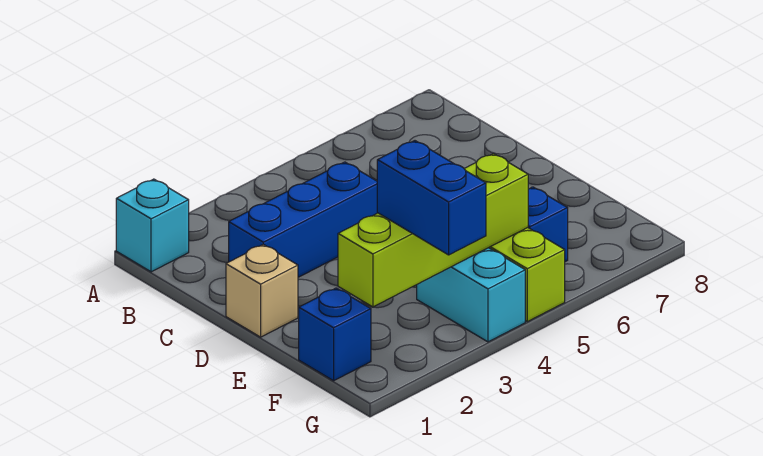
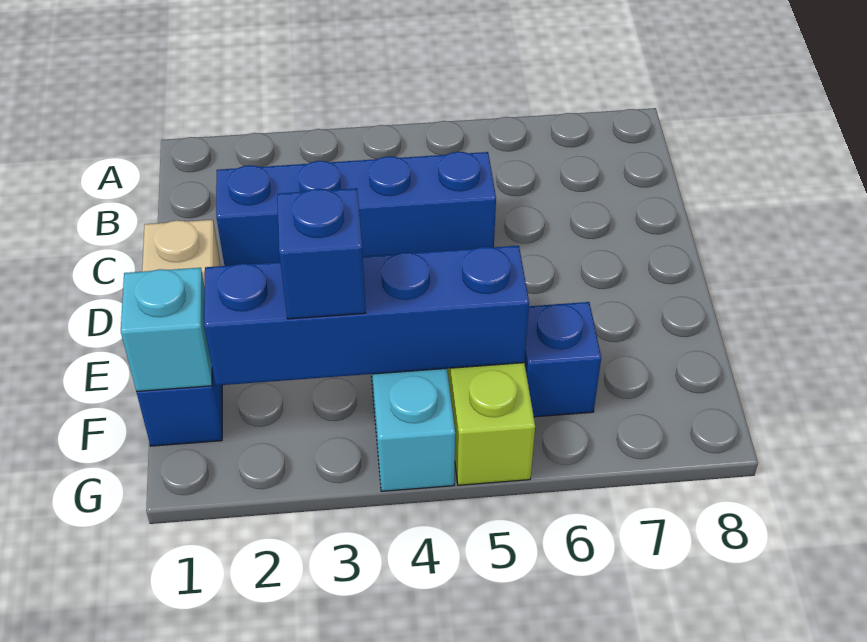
cyan brick A1 level 1 -> cyan brick F1 level 2
blue brick C2:C4 level 1 -> blue brick C2:C5 level 1
lime brick F2:F5 level 2 -> blue brick F2:F5 level 2
blue brick F3:G3 level 3 -> blue brick F3 level 3

